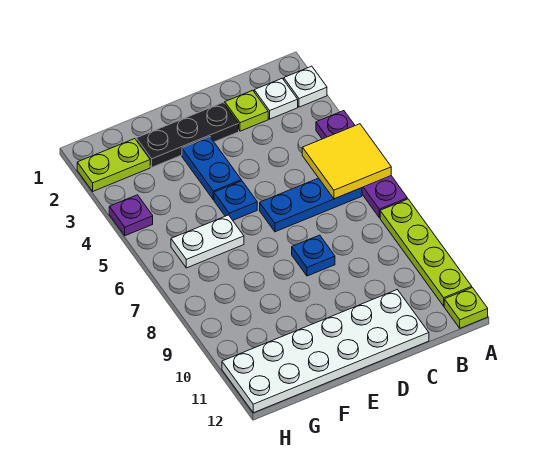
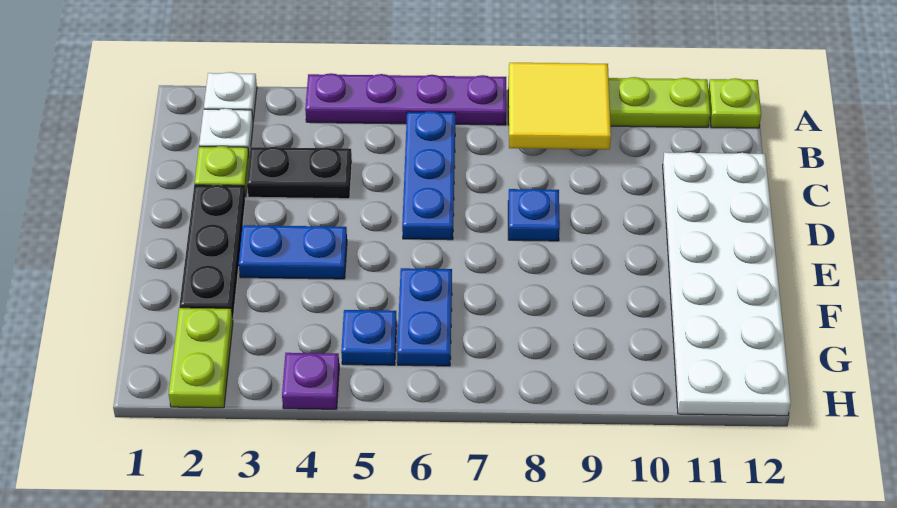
yellow tile A5:B6 level 2 -> yellow tile A8:B9 level 2
none -> black plate C3:C4 level 1
blue plate E5 level 1 -> blue plate G5 level 1
white plate F6:G6 level 1 -> blue plate F6:G6 level 1

